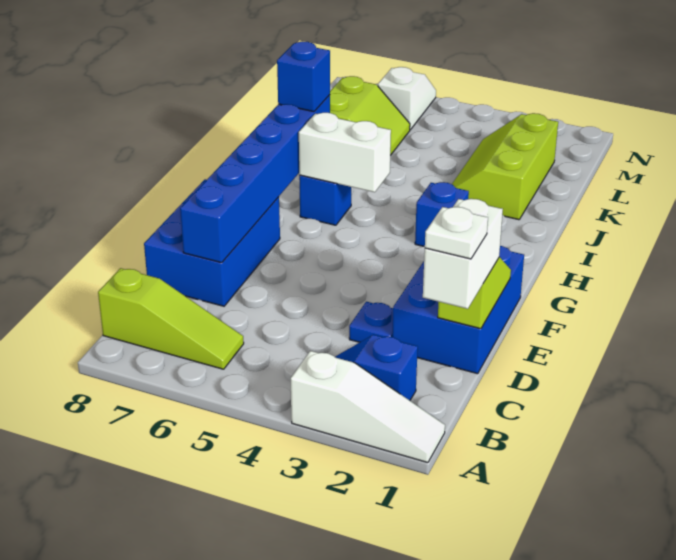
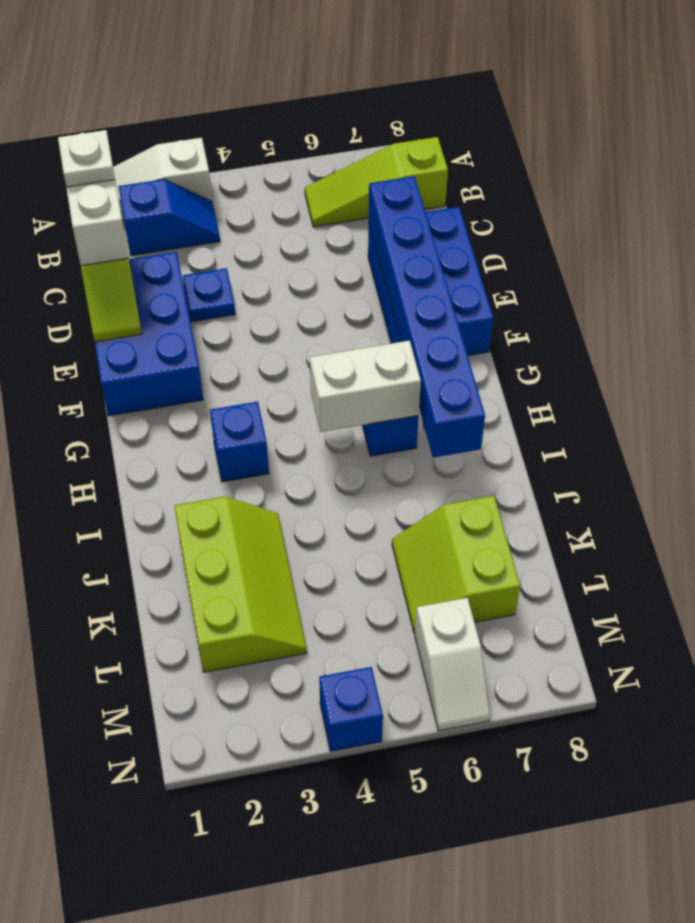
blue brick I7 level 3 -> blue brick N4 level 1

